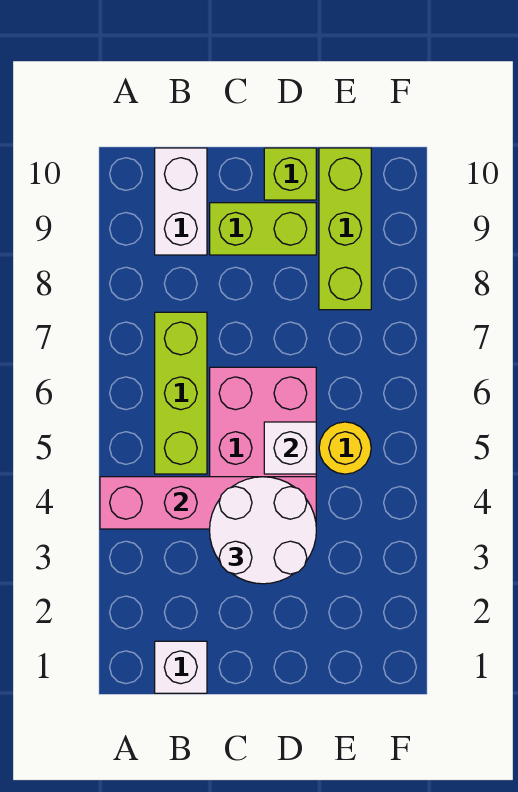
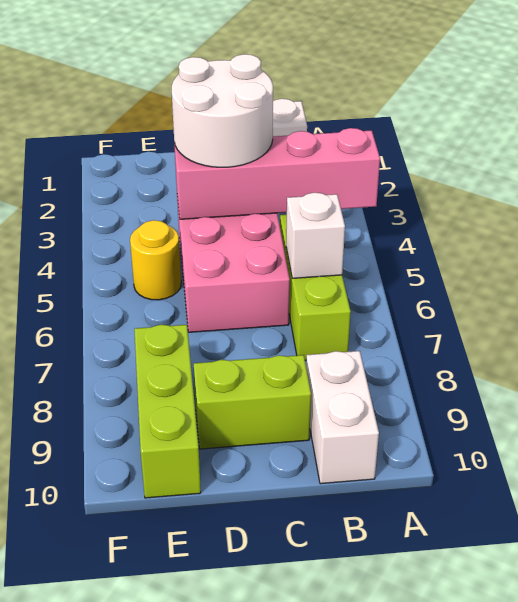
white brick D5 level 2 -> white brick B6 level 2
lime brick D10 level 1 -> none

